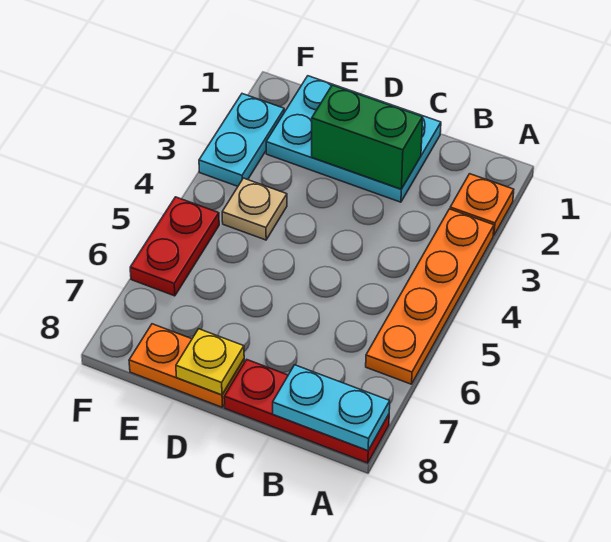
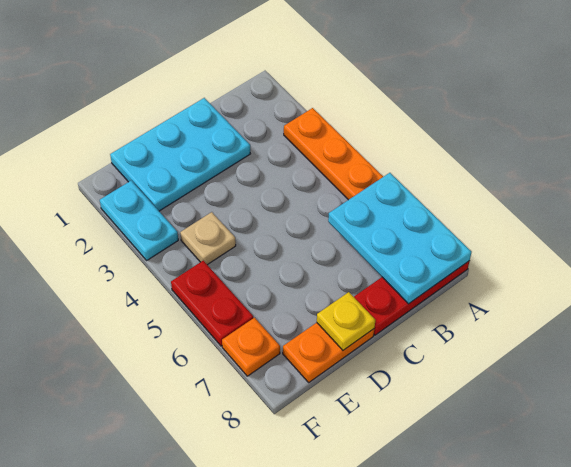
orange plate A2 level 1 -> orange plate F7 level 1
cyan plate A8:B8 level 2 -> cyan plate A6:B8 level 2
green brick C2:D2 level 2 -> none

